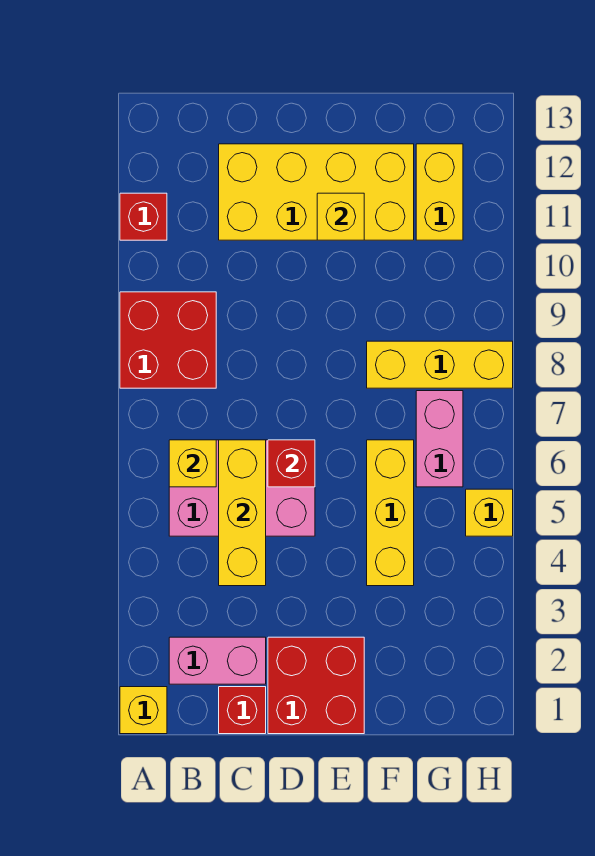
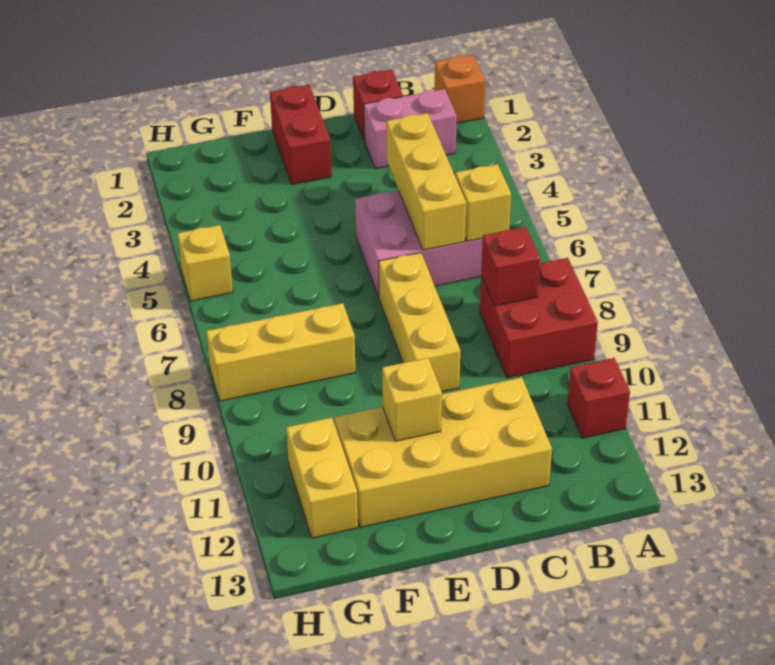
yellow brick A1 level 1 -> orange brick A1 level 1
red brick D1:E2 level 1 -> red brick E1:E2 level 1
red brick D6 level 2 -> red brick B8 level 2
yellow brick F4:F6 level 1 -> yellow brick D7:D9 level 1
pink brick G6:G7 level 1 -> none

